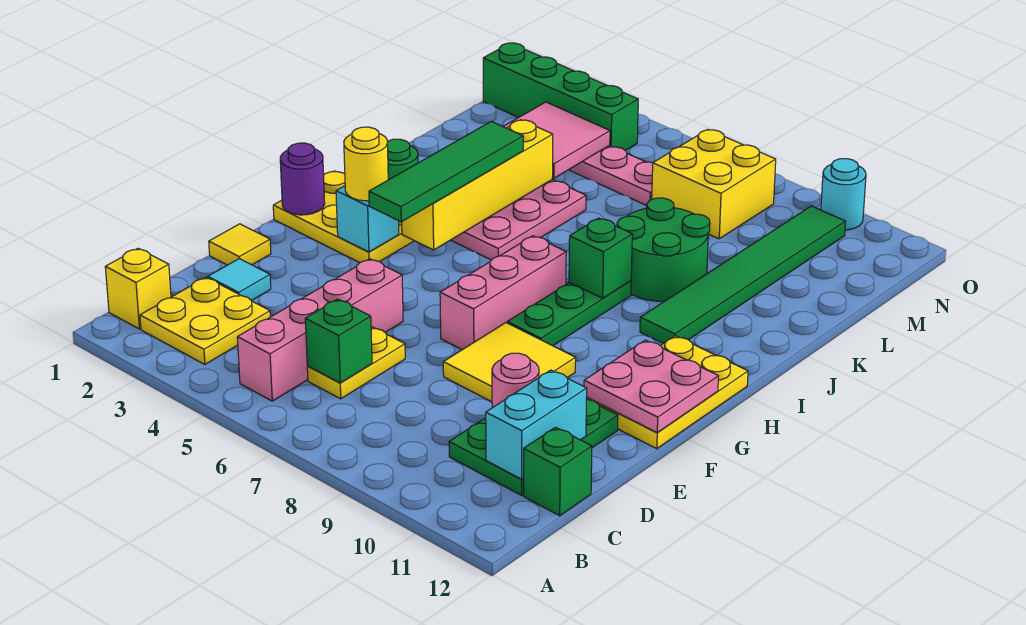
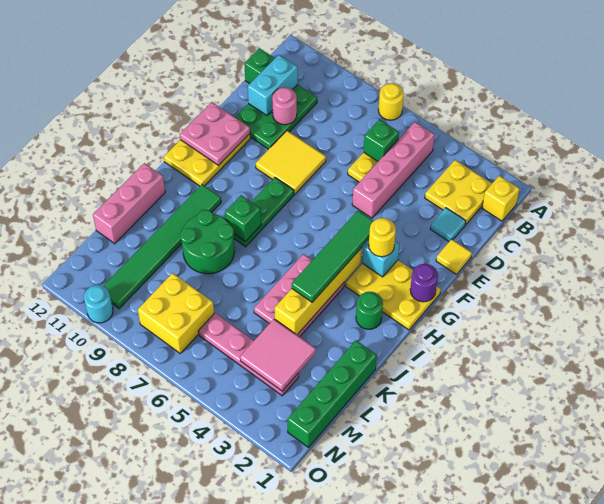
none -> yellow round brick A7 level 1
pink brick F7:H7 level 1 -> pink brick J12:L12 level 1
green brick N1:N4 level 1 -> green brick K1:N1 level 1

